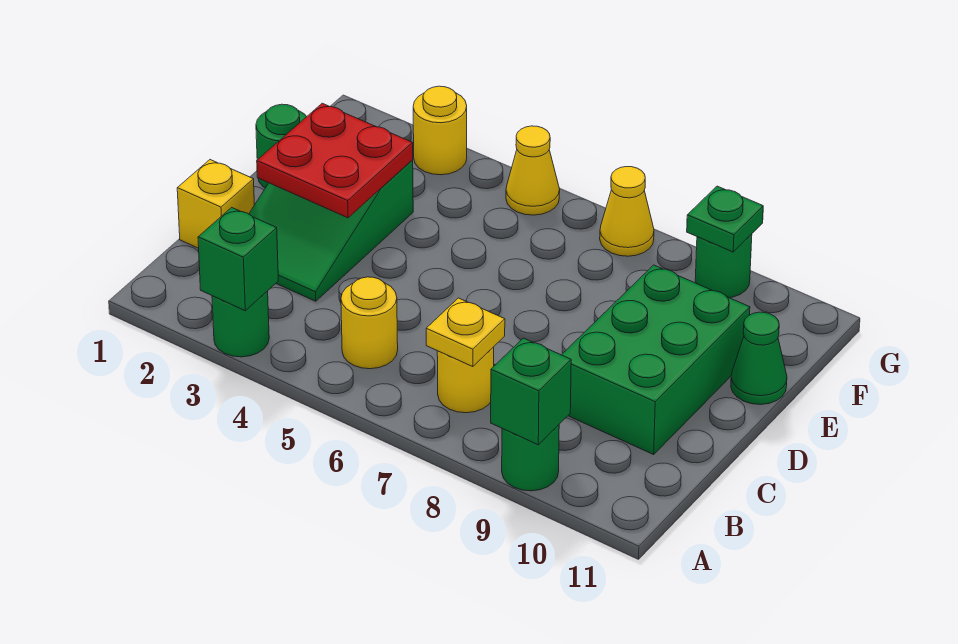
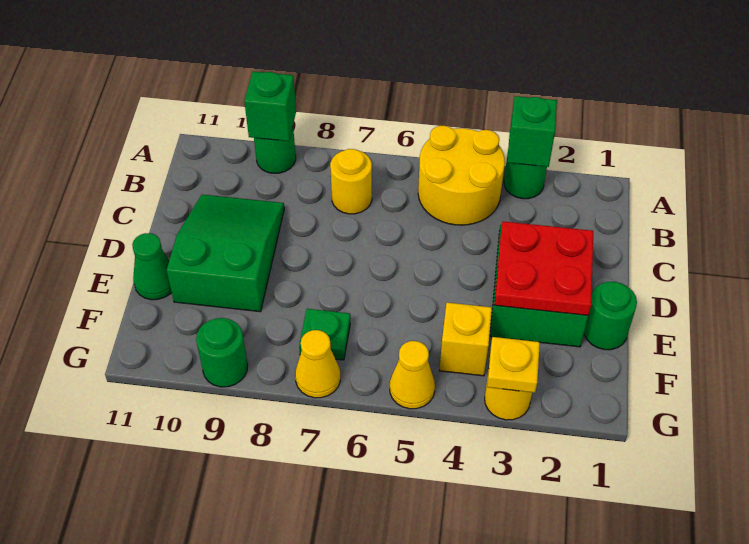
yellow round brick B5 level 1 -> yellow round brick A4:B5 level 1
yellow plate B7 level 2 -> yellow plate G3 level 2
yellow brick C1 level 1 -> yellow brick F4 level 1
green brick C9:E10 level 1 -> green slope C9:E10 level 1 top E
green plate G9 level 2 -> green plate F7 level 1

